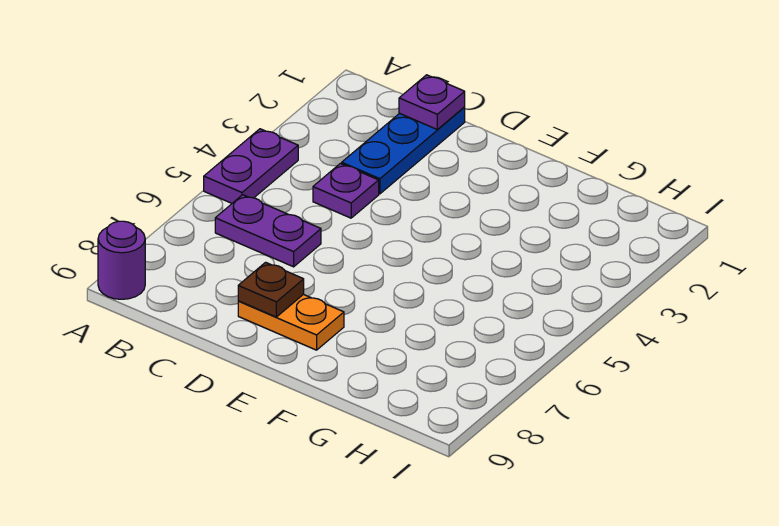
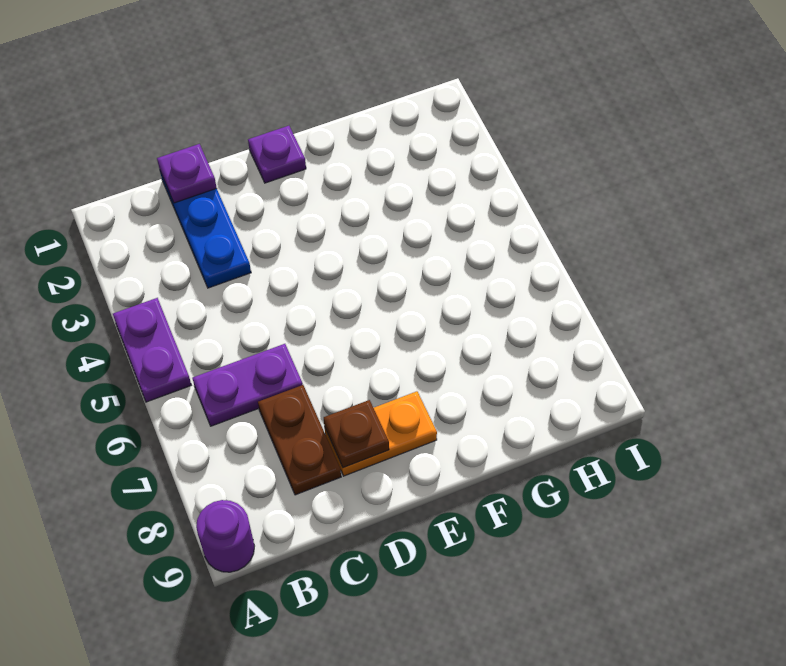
purple plate C4 level 1 -> purple plate E1 level 1
none -> brown plate C7:C8 level 1

